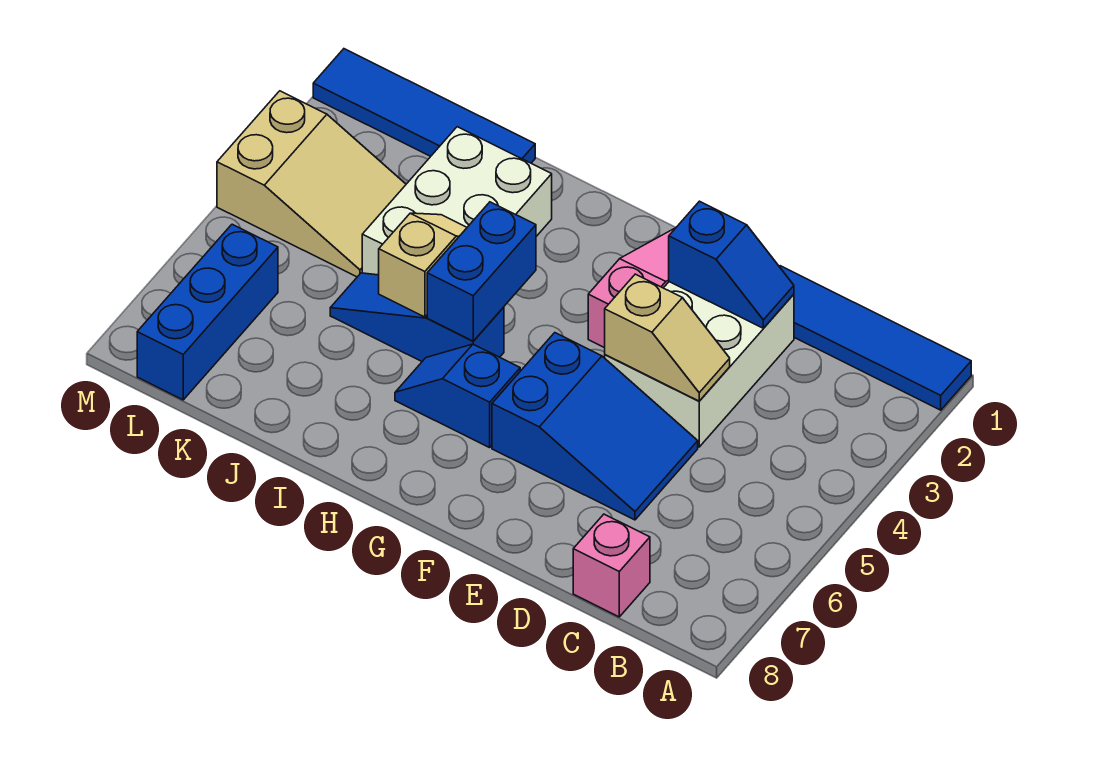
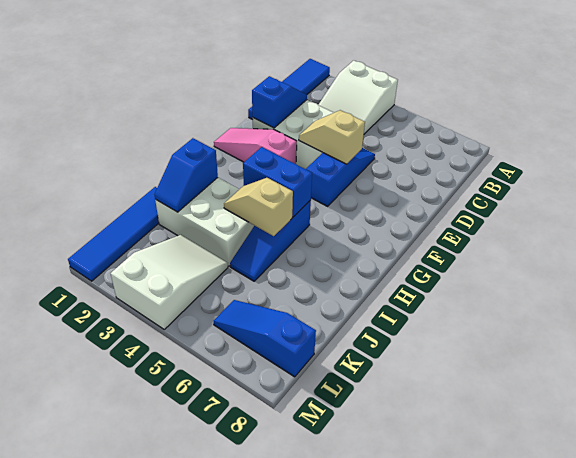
none -> white slope A3:C4 level 1 top A
pink brick C8 level 1 -> none
tan slope D4:E4 level 2 top E -> tan slope E4:E5 level 2 top 5
blue slope D5:F6 level 1 top F -> blue slope D5:F5 level 1 top F
blue slope G6:H6 level 1 top G -> blue slope I2:J2 level 2 top I
tan slope K3:M4 level 1 top M -> white slope K3:M4 level 1 top M
blue brick L6:L8 level 1 -> blue slope L6:L8 level 1 top 8

